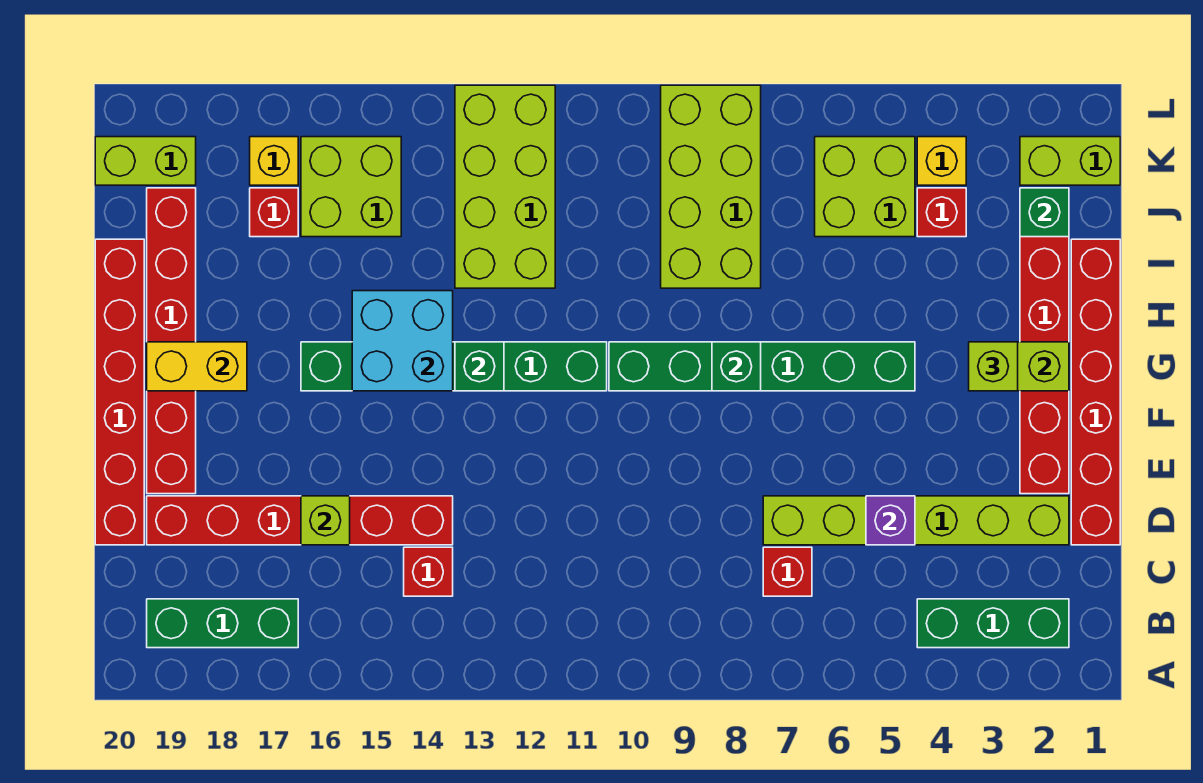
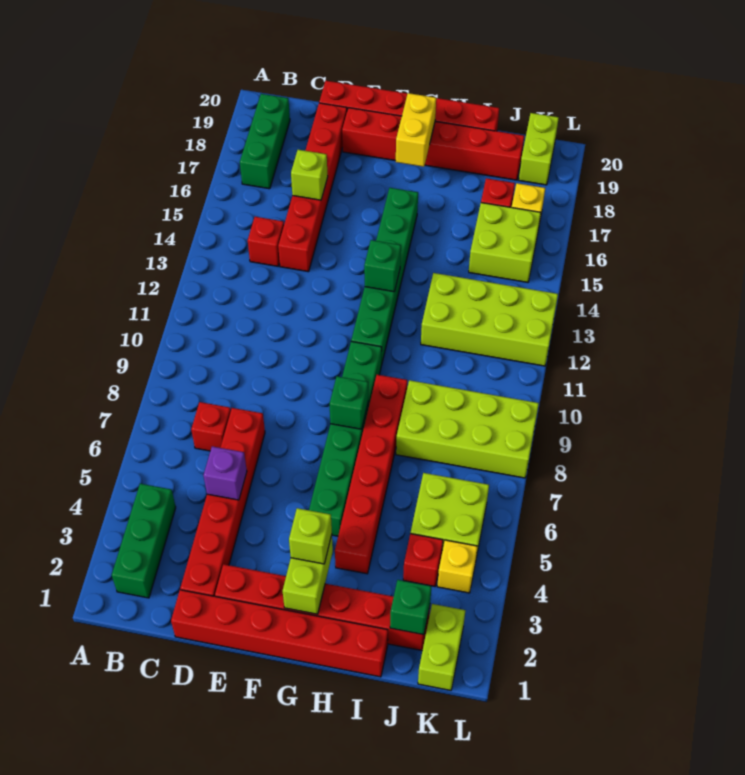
lime brick D2:D7 level 1 -> red brick D2:D7 level 1
cyan brick G14:H15 level 2 -> none
none -> red brick H4:H9 level 1

